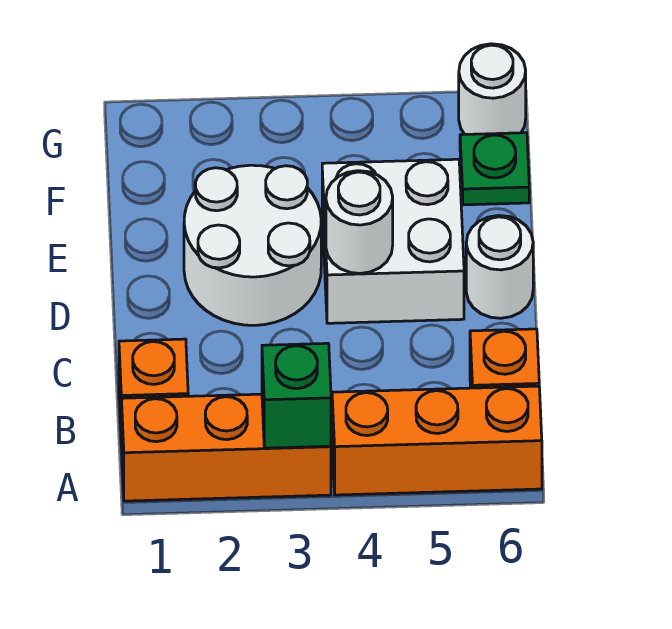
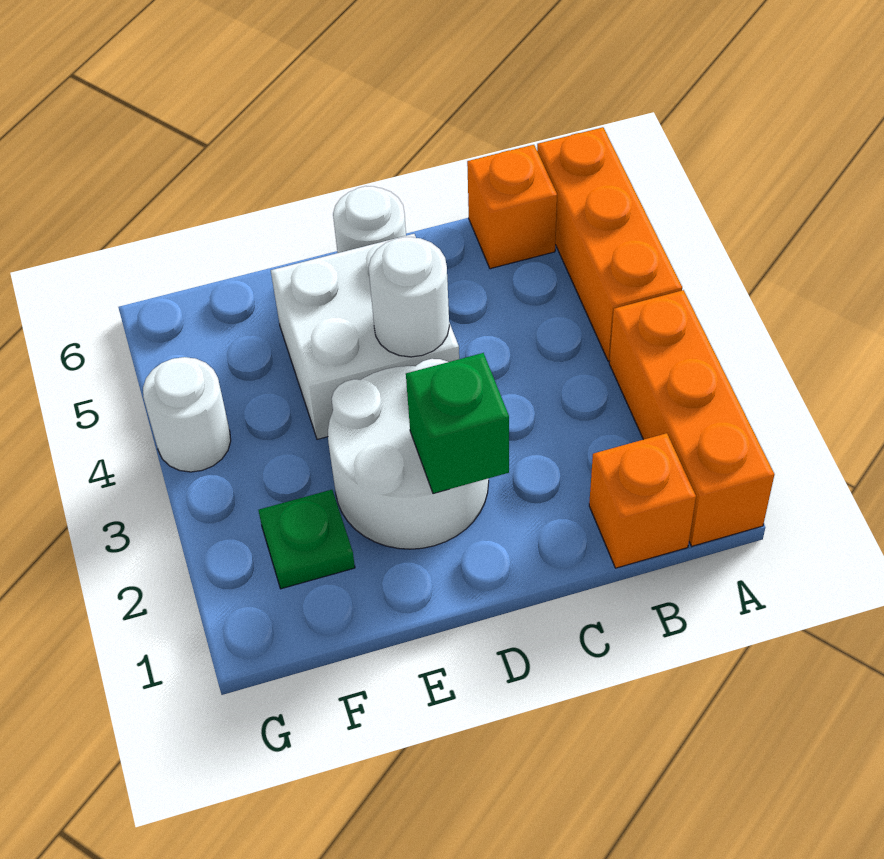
green brick A3 level 2 -> green brick D2 level 2
green plate F6 level 1 -> green plate F2 level 1
white round brick G6 level 1 -> white round brick G4 level 1

